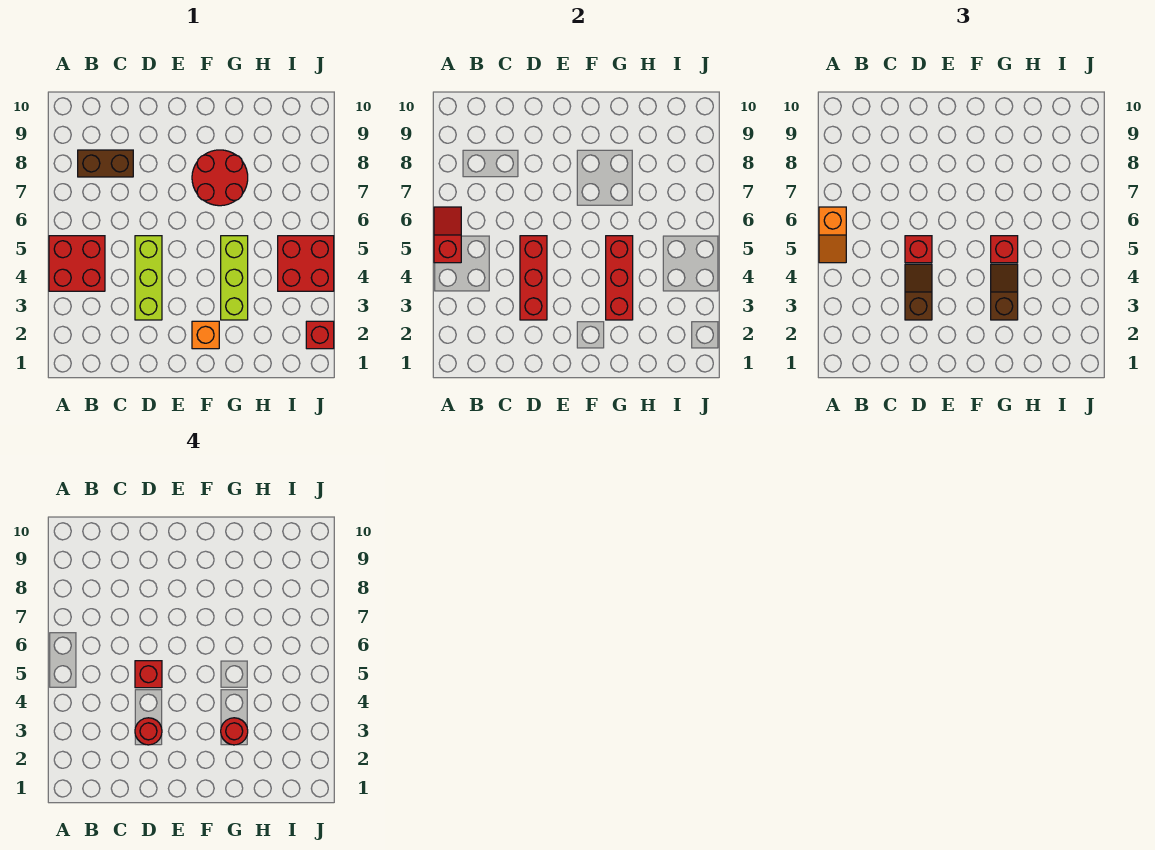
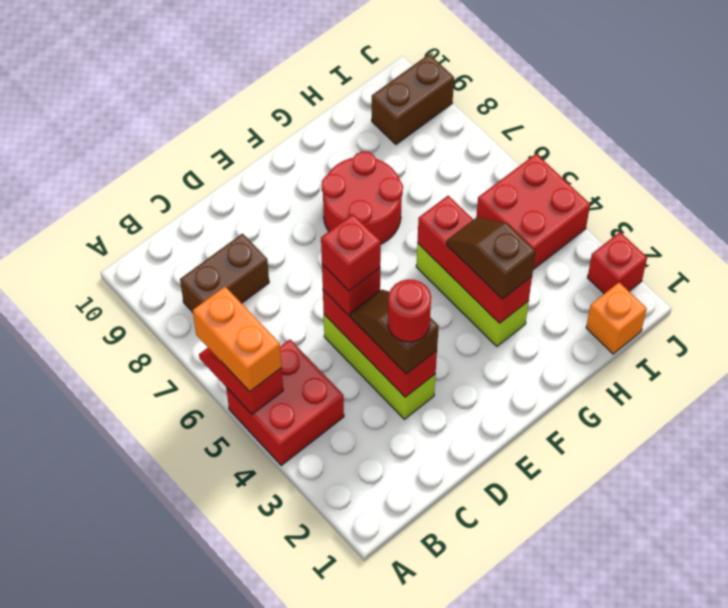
orange slope A5:A6 level 3 top 6 -> orange brick A5:A6 level 3
orange brick F2 level 1 -> orange brick I1 level 1
red round brick G3 level 4 -> none
red brick G5 level 3 -> none
none -> brown brick I9:J9 level 1

